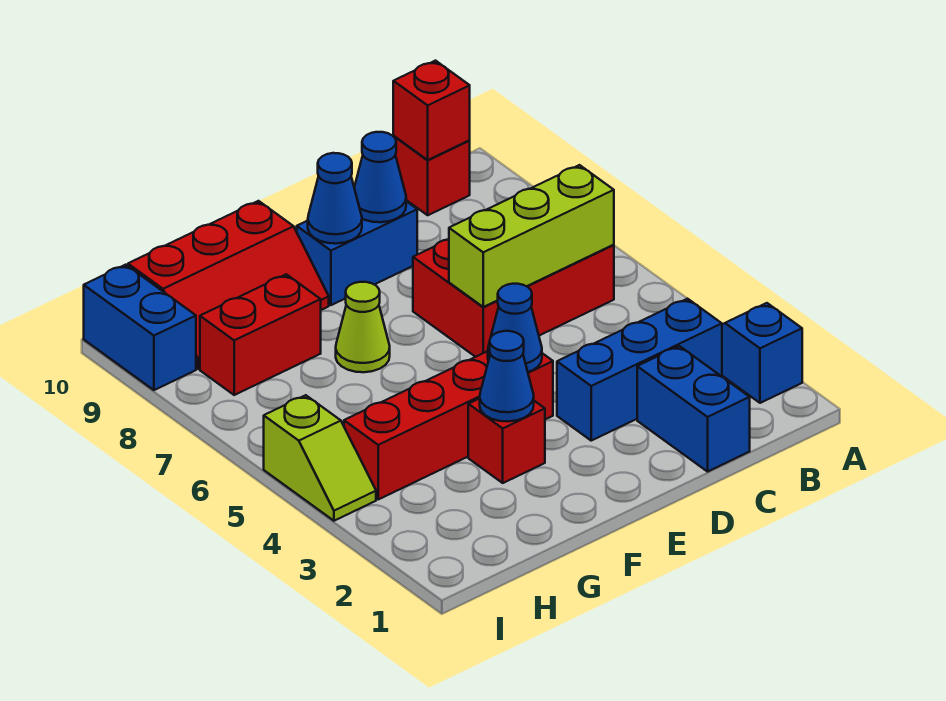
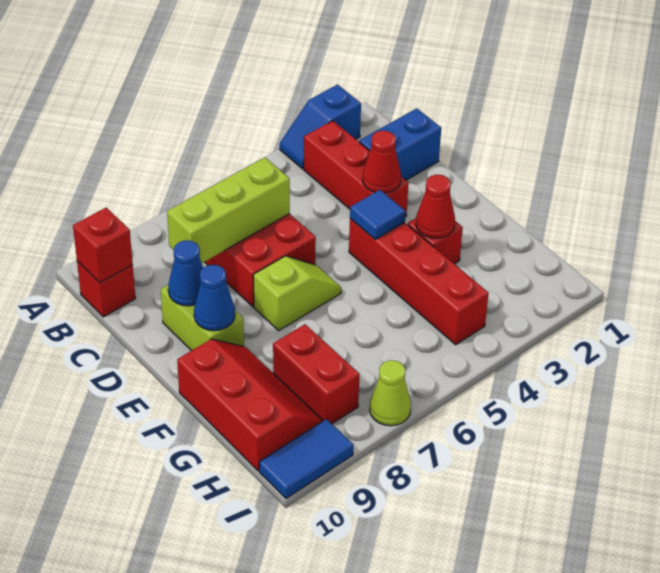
blue brick B3:D3 level 1 -> red brick B3:D3 level 1
lime brick B6:D6 level 2 -> lime brick C6:C8 level 2
none -> red cone D3 level 2
blue brick D9:E9 level 1 -> lime brick D9:E9 level 1
blue cone E4 level 2 -> blue tile E4 level 2
blue cone F3 level 2 -> red cone F3 level 2
lime cone F7 level 1 -> lime cone I7 level 1
lime slope I4:I5 level 1 top 5 -> lime slope E6:E7 level 1 top 7
blue brick I9:I10 level 1 -> blue tile I9:I10 level 1

